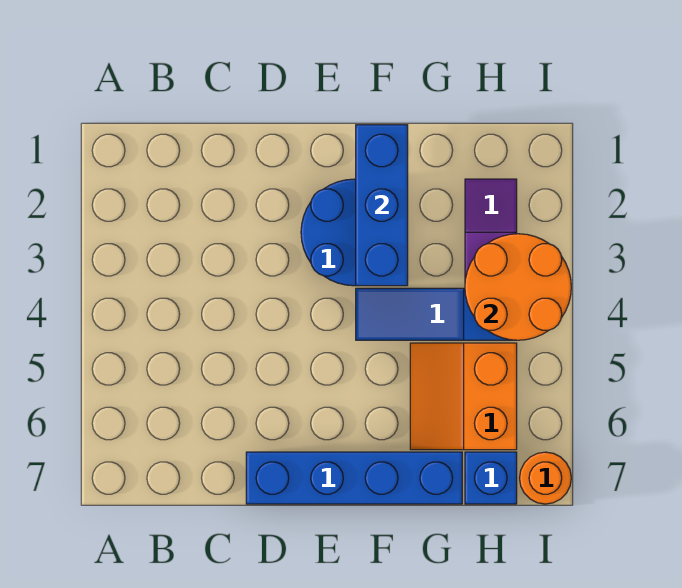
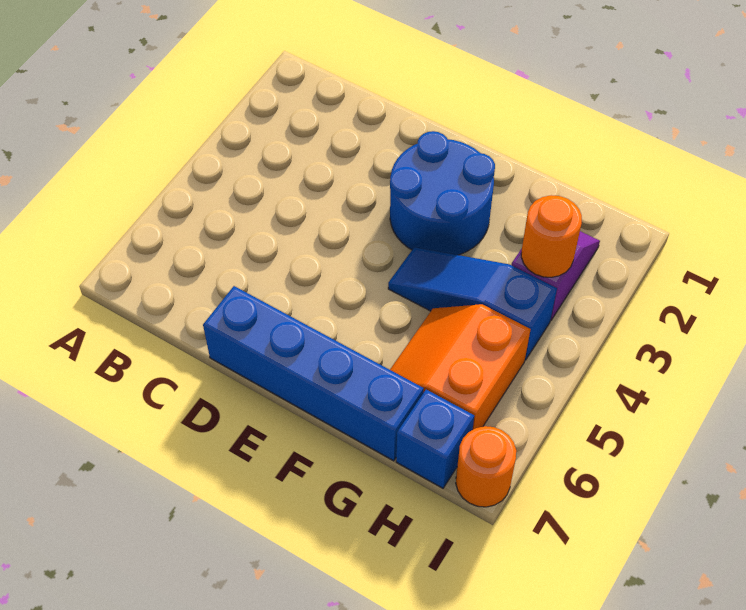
blue brick F1:F3 level 2 -> none
orange round brick H3:I4 level 2 -> orange round brick H3 level 2

